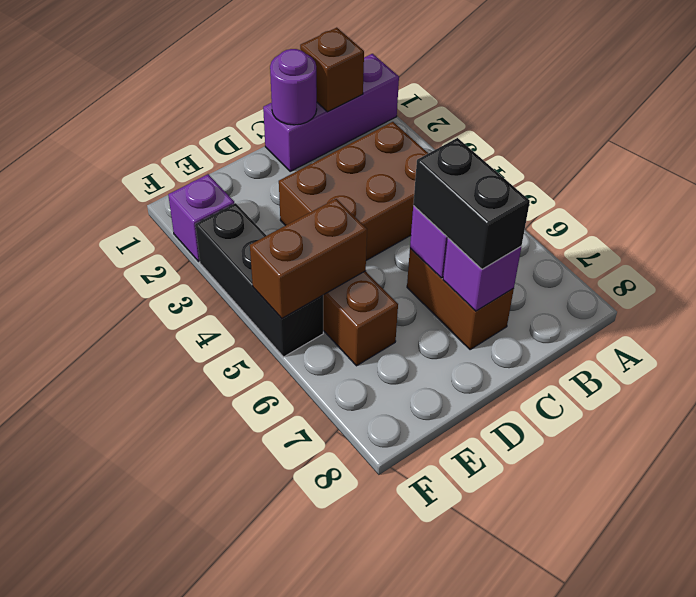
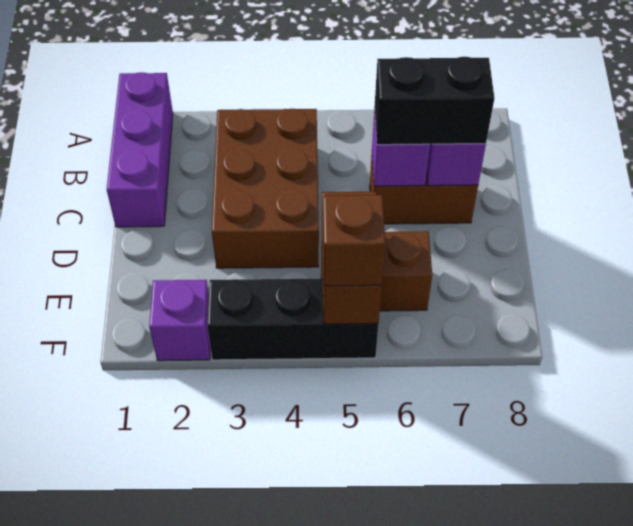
brown brick B1 level 2 -> brown brick F5 level 3
purple round brick C1 level 2 -> none

